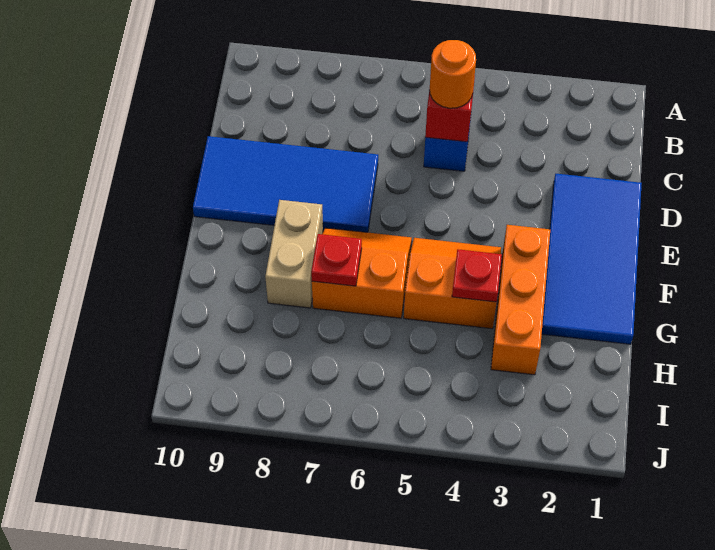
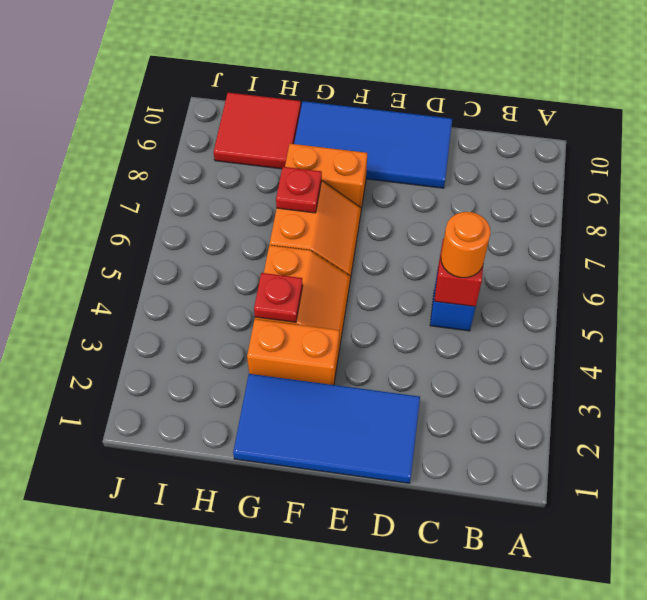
blue tile D7:E10 level 1 -> blue tile D9:G10 level 1
orange brick F3:H3 level 1 -> orange brick F3:G3 level 1
tan brick F8:G8 level 1 -> orange brick F8:G8 level 1
none -> red tile H9:I10 level 1

